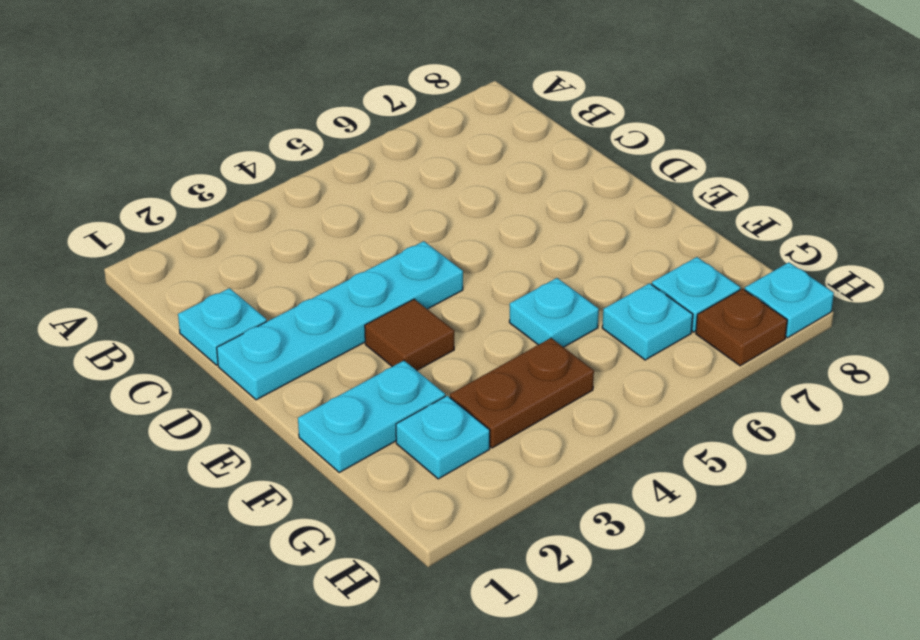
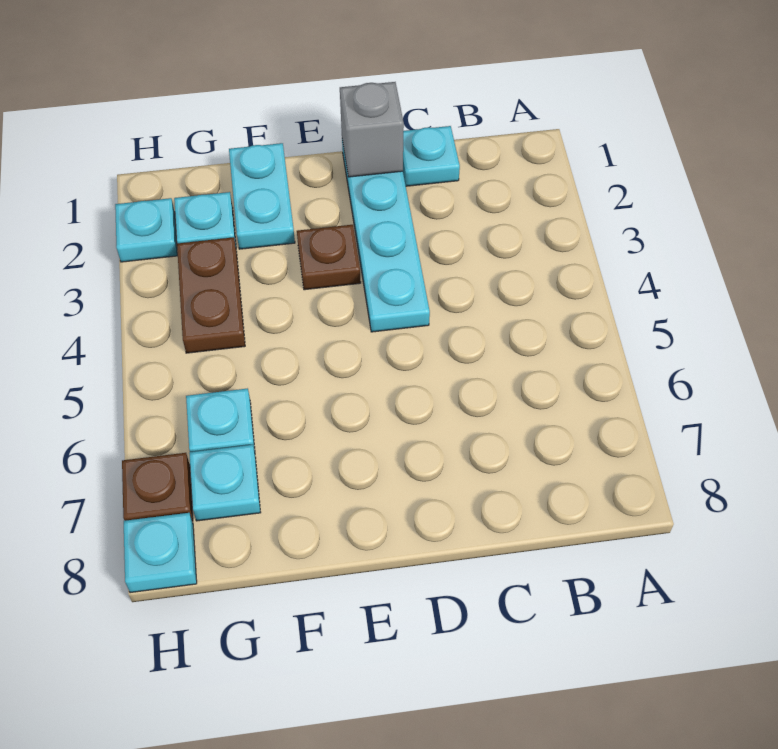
none -> grey brick D1 level 2
brown tile E3 level 1 -> brown plate E3 level 1
cyan plate F5 level 1 -> cyan plate H2 level 1

